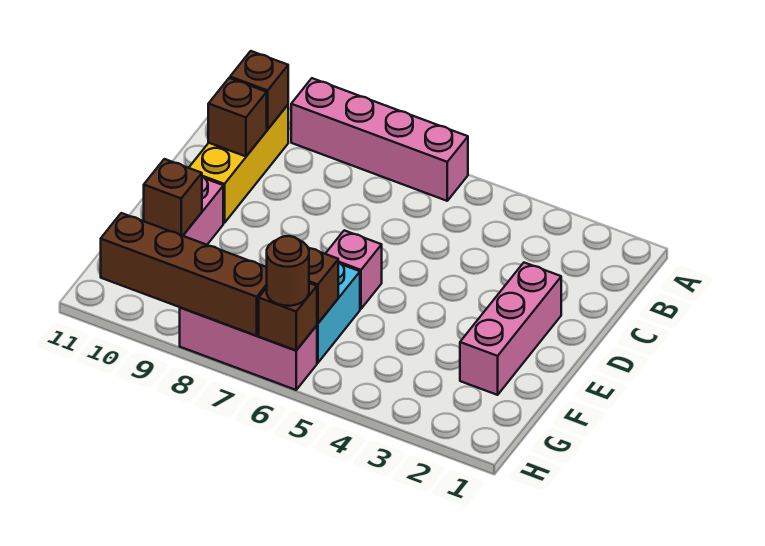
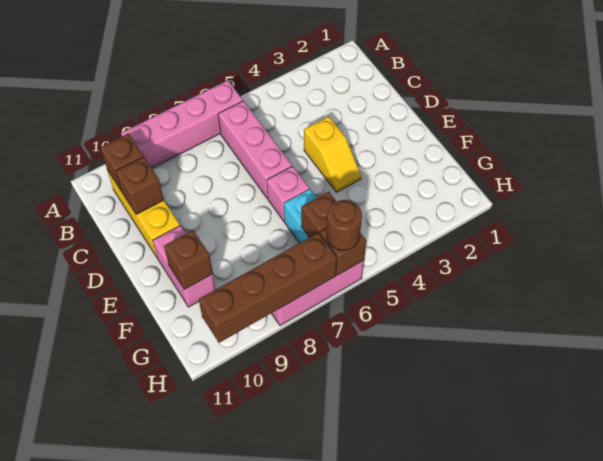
pink brick D2:F2 level 1 -> pink brick B6:D6 level 1
none -> yellow slope D4:E4 level 1 top D

